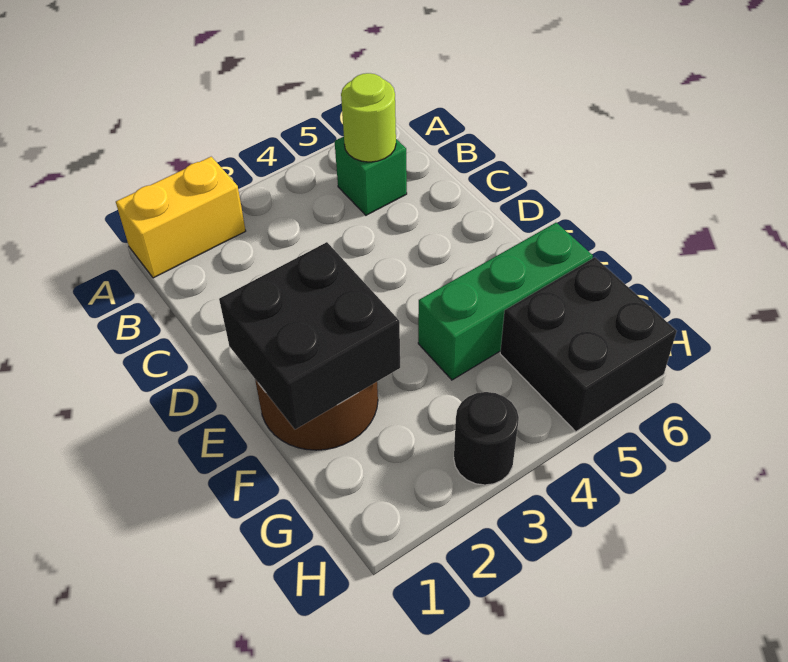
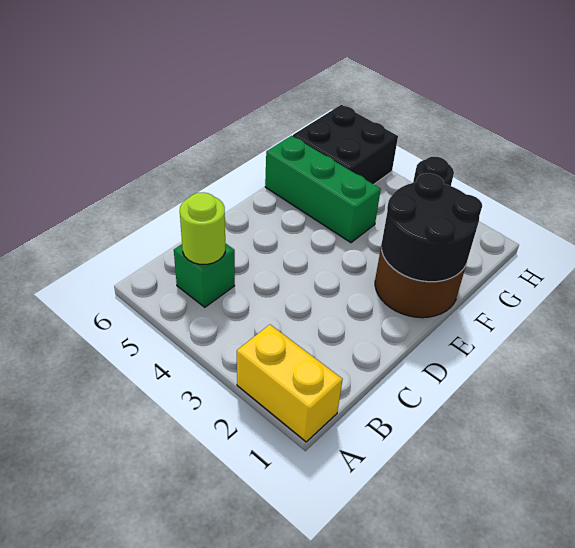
black brick E1:F2 level 2 -> black round brick E1:F2 level 2

